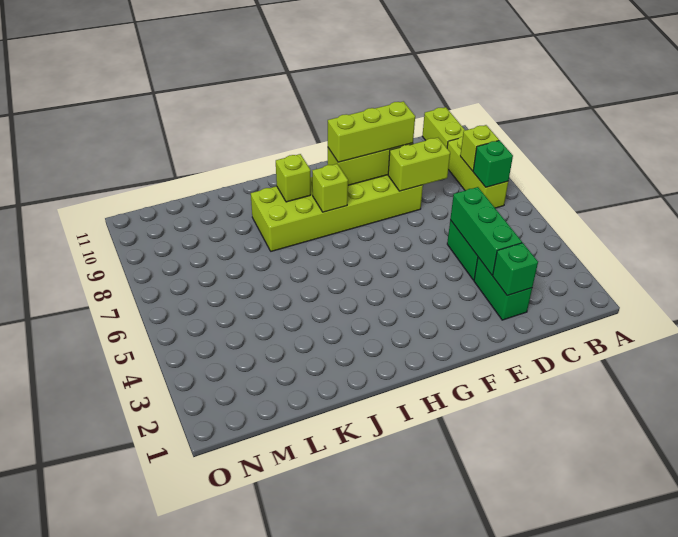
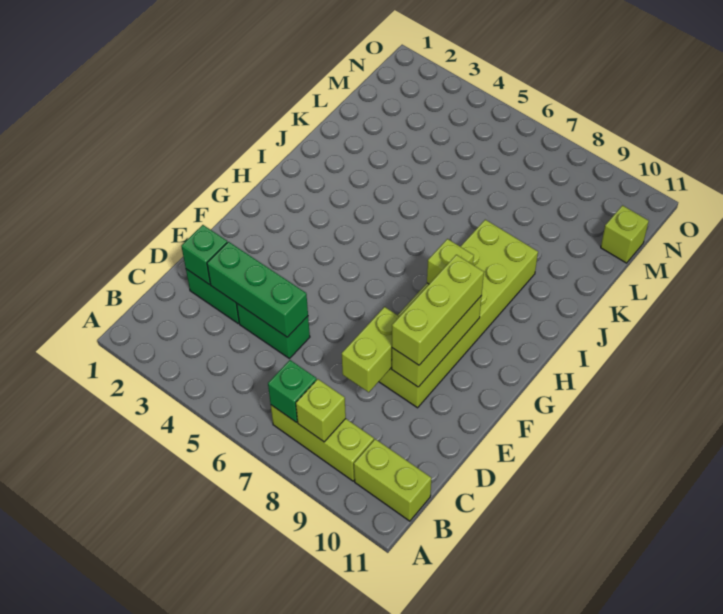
lime brick I9 level 2 -> lime brick M11 level 1

